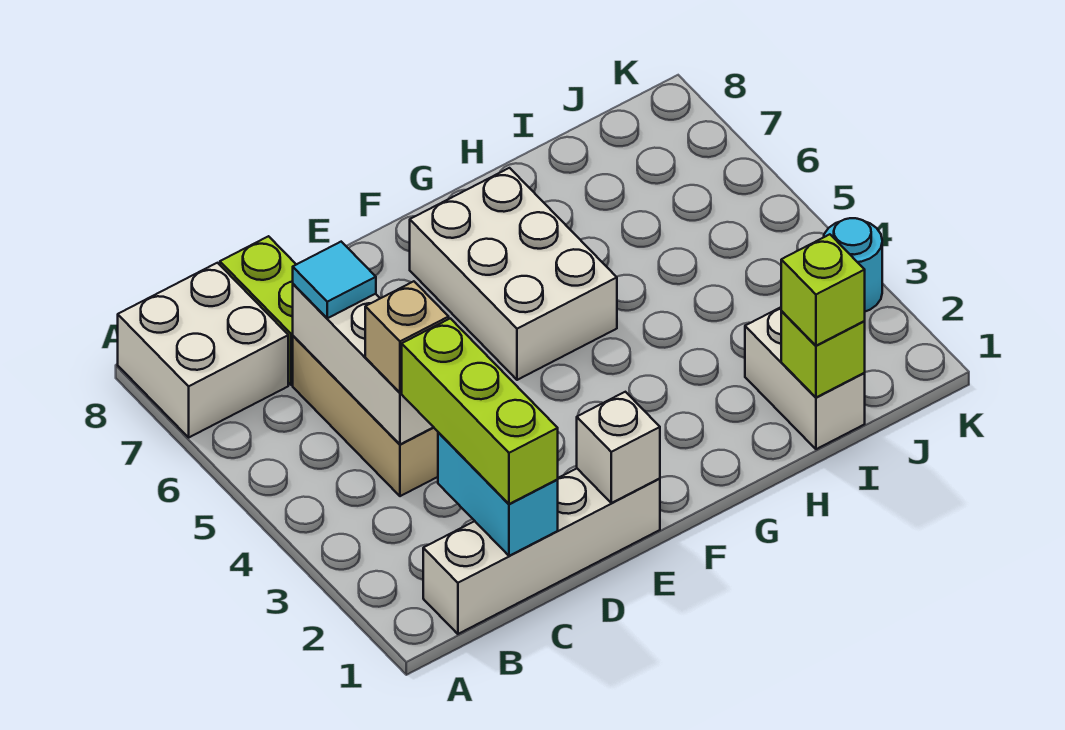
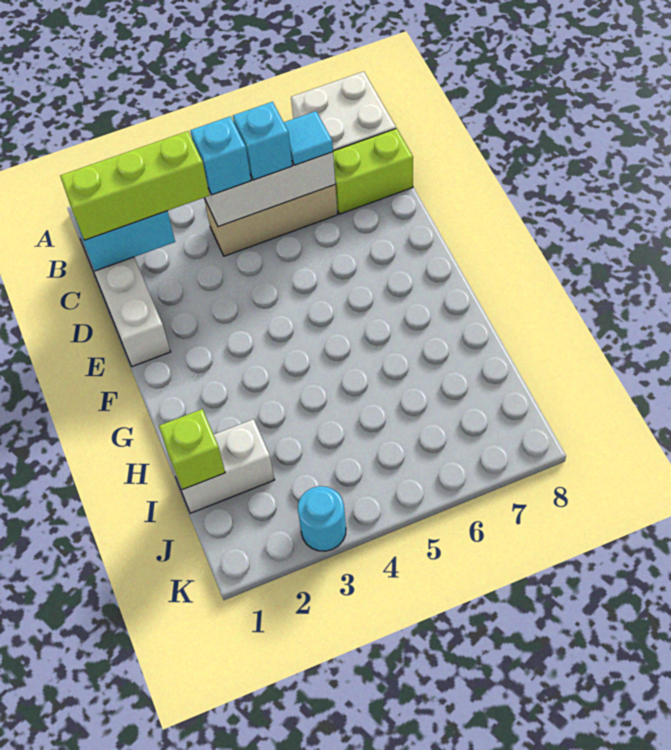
tan brick C4 level 3 -> cyan brick C4 level 3
none -> cyan brick C5 level 3
white brick E1 level 2 -> none
white brick F5:G7 level 1 -> none
lime brick I1 level 3 -> none

